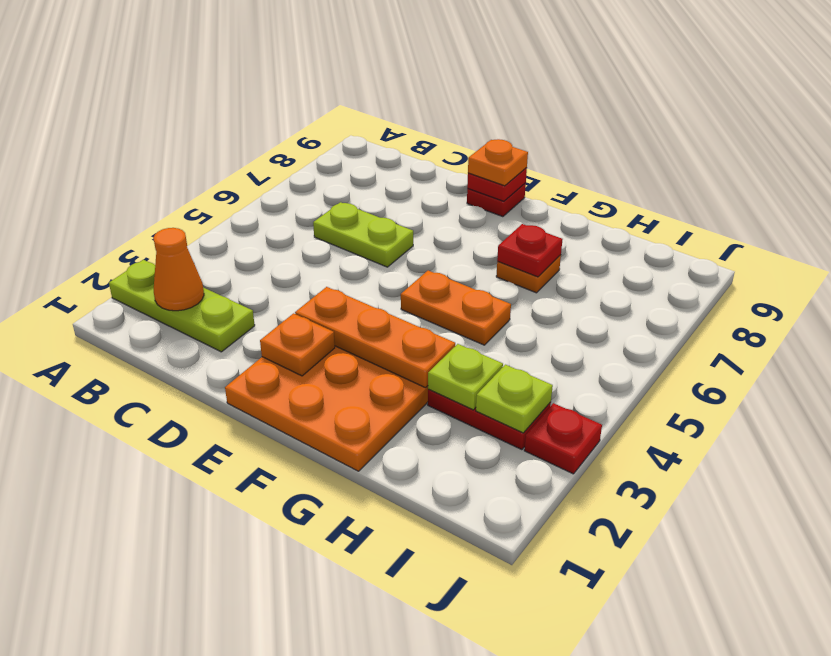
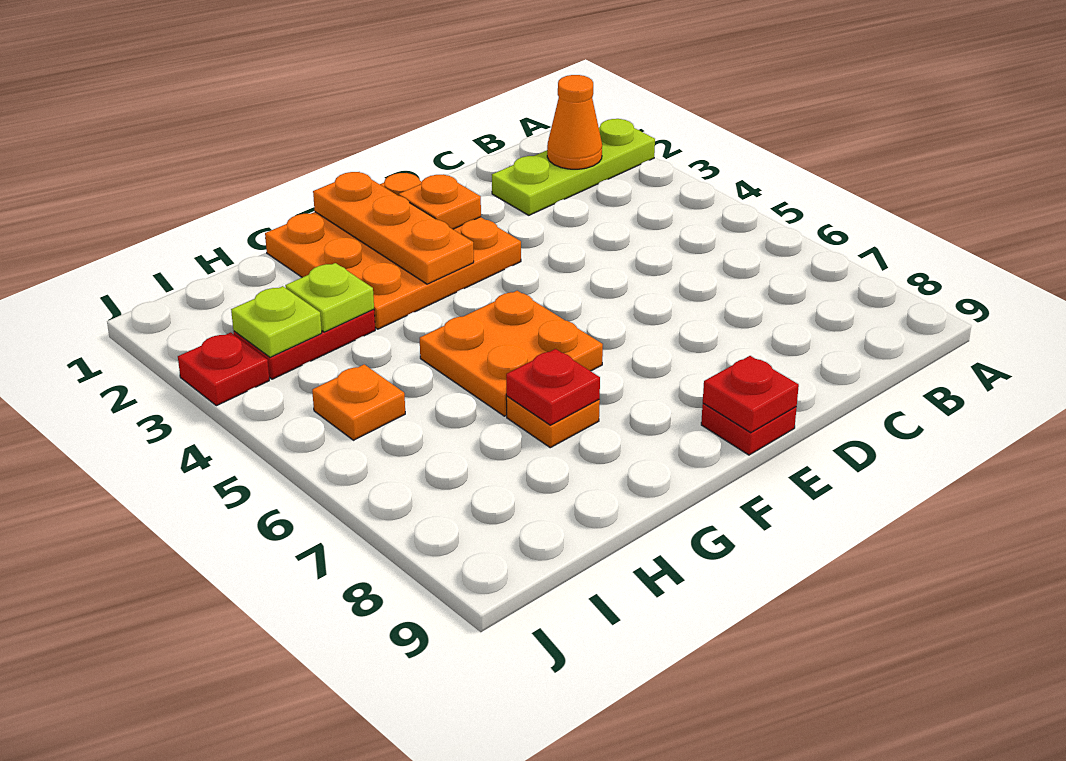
lime plate C6:D6 level 1 -> none
orange plate E3:G3 level 2 -> orange plate F1:F3 level 2
orange plate E9 level 3 -> orange plate I5 level 1
orange plate F5:G5 level 1 -> orange plate F5:G6 level 1

